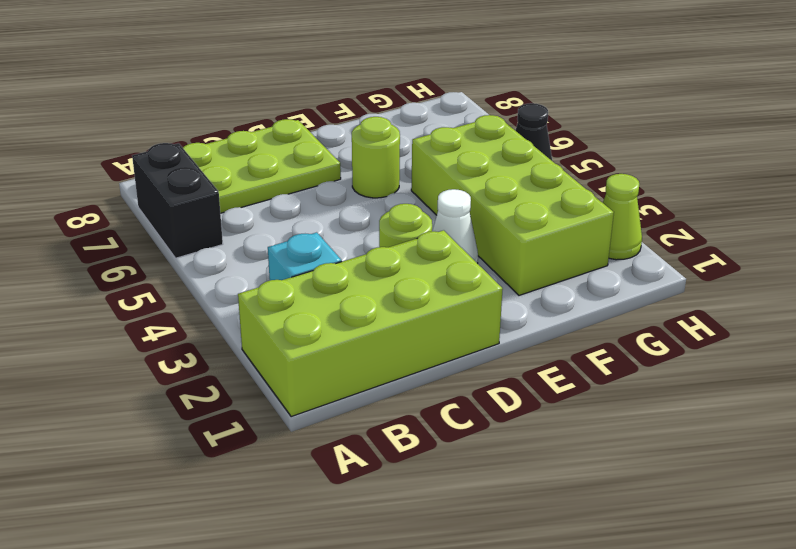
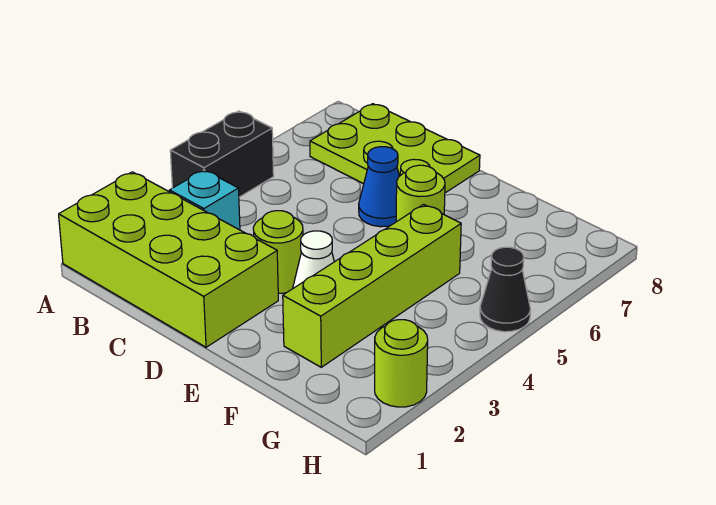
black brick A6:A7 level 1 -> black brick A4:A5 level 1
none -> blue cone D6 level 1
lime brick F2:G5 level 1 -> lime brick F2:F5 level 1
lime cone H2 level 1 -> lime round brick H2 level 1

